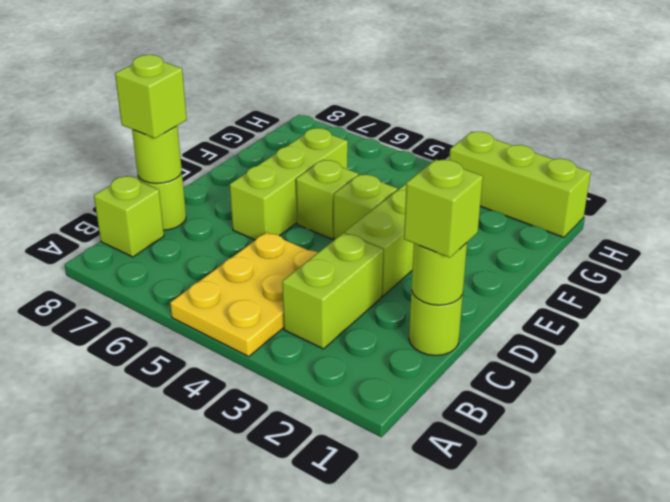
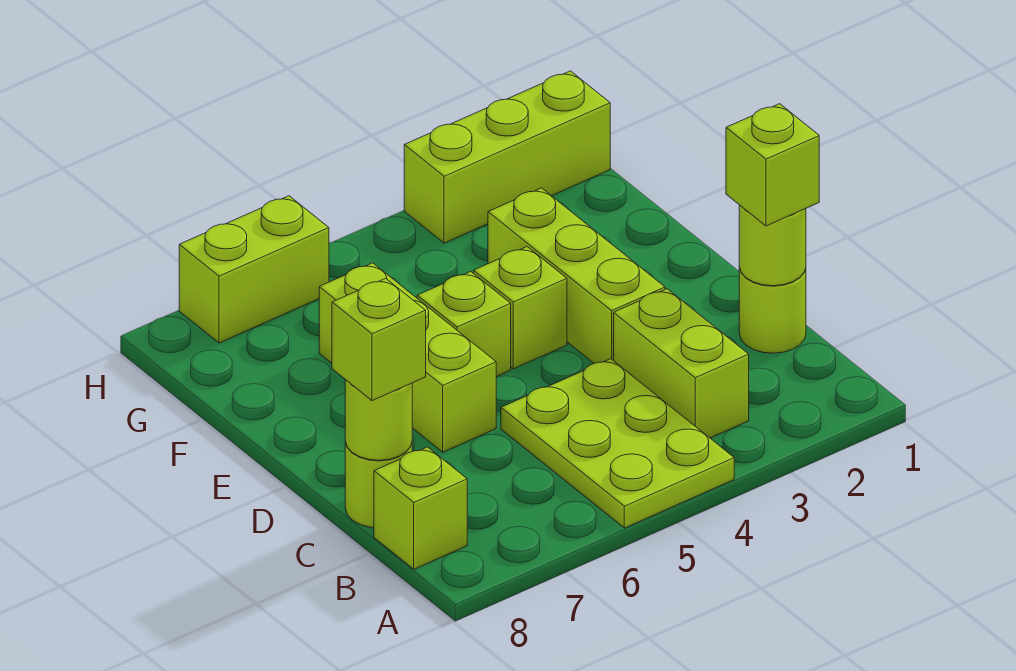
yellow plate A4:C5 level 1 -> lime plate A4:C5 level 1
none -> lime brick H6:H7 level 1

